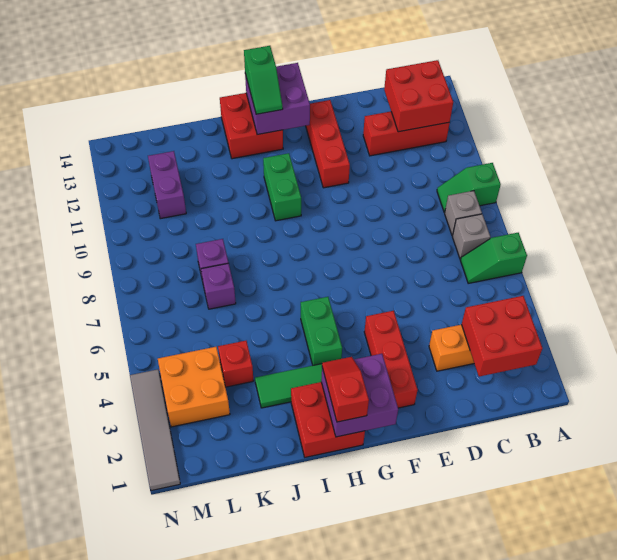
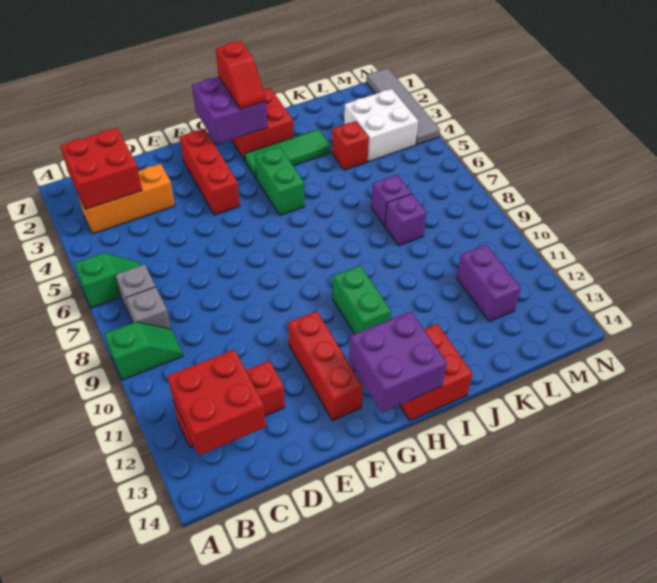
green slope H13:H14 level 3 top 14 -> none
orange brick L3:M4 level 1 -> white brick L3:M4 level 1

